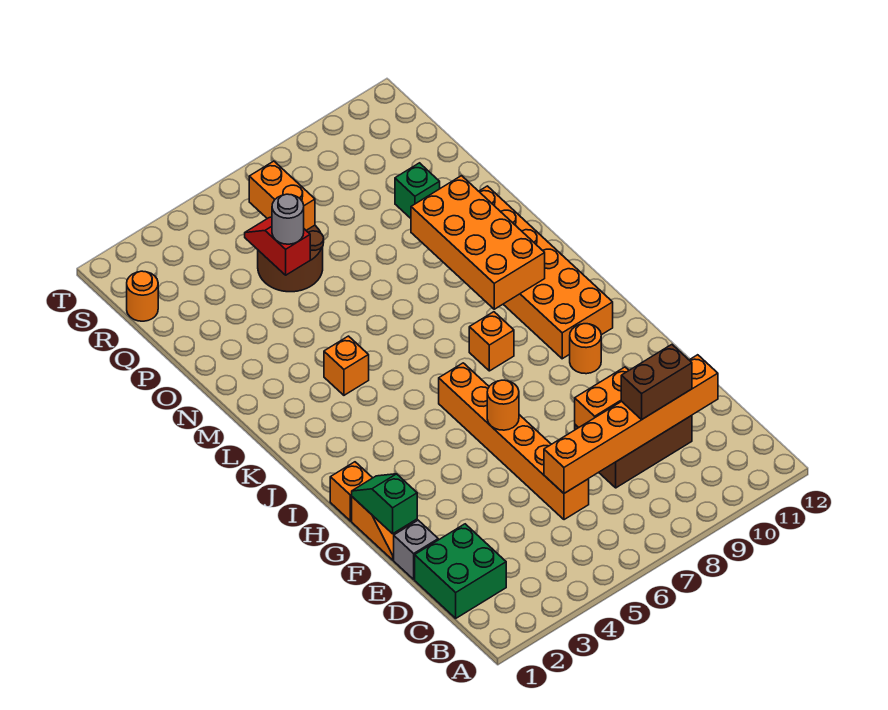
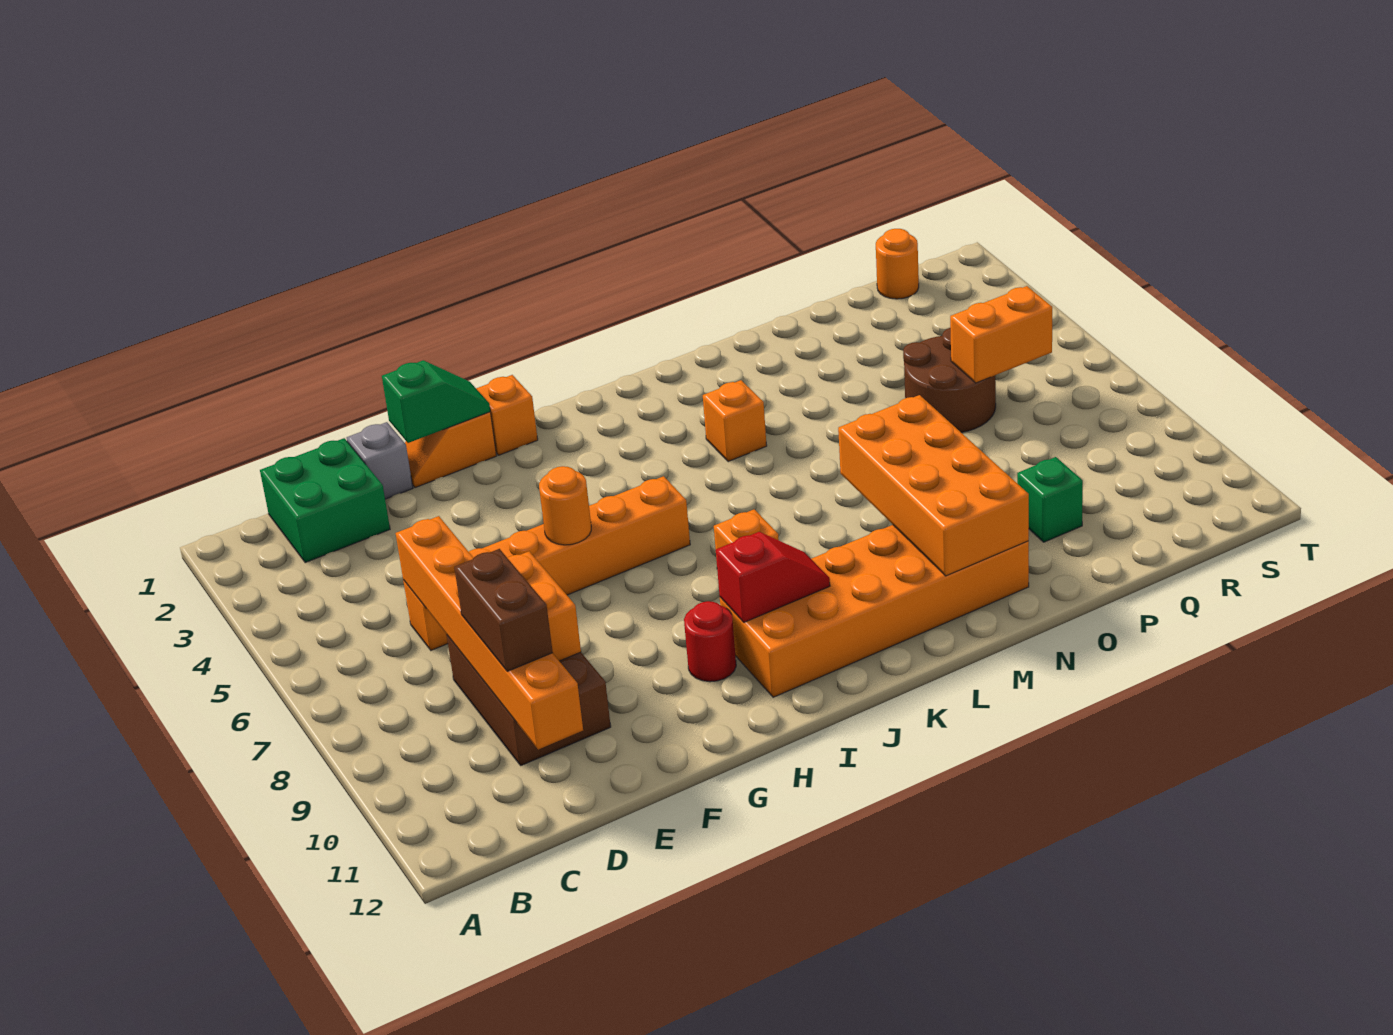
orange round brick H10 level 1 -> red round brick H10 level 1
orange brick K9:N10 level 2 -> orange brick M8:N11 level 2
red slope P5:Q5 level 2 top P -> red slope I10:J10 level 2 top I
grey round brick P5 level 3 -> none

